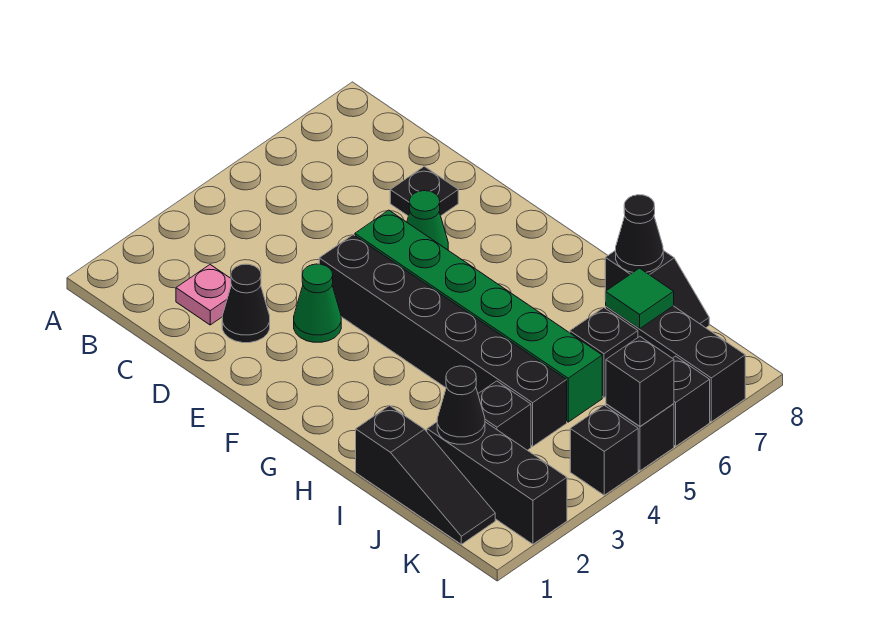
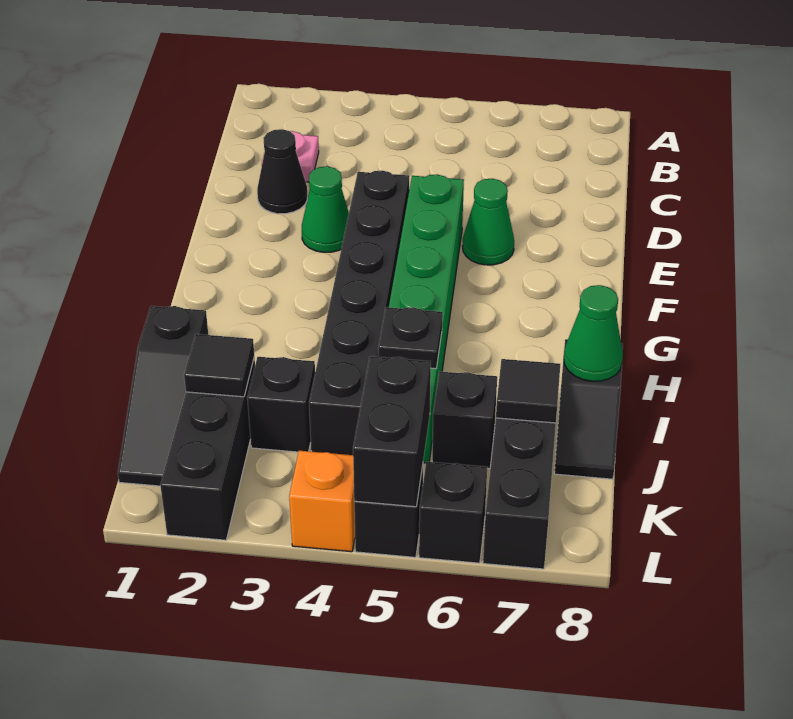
black plate D7 level 1 -> black plate I5 level 2
black cone I8 level 2 -> green cone I8 level 2
black cone J2 level 2 -> black tile J2 level 2
green tile J7 level 2 -> black tile J7 level 2
black brick L4 level 1 -> orange brick L4 level 1
black brick L5 level 2 -> black brick K5:L5 level 2

